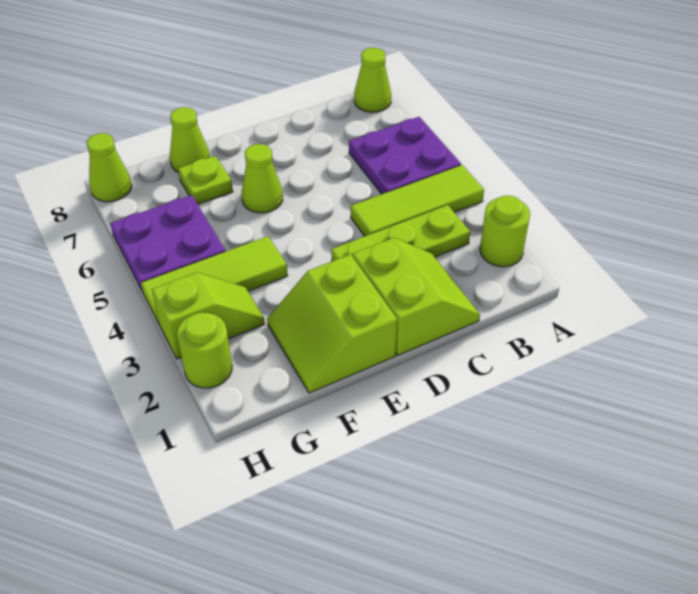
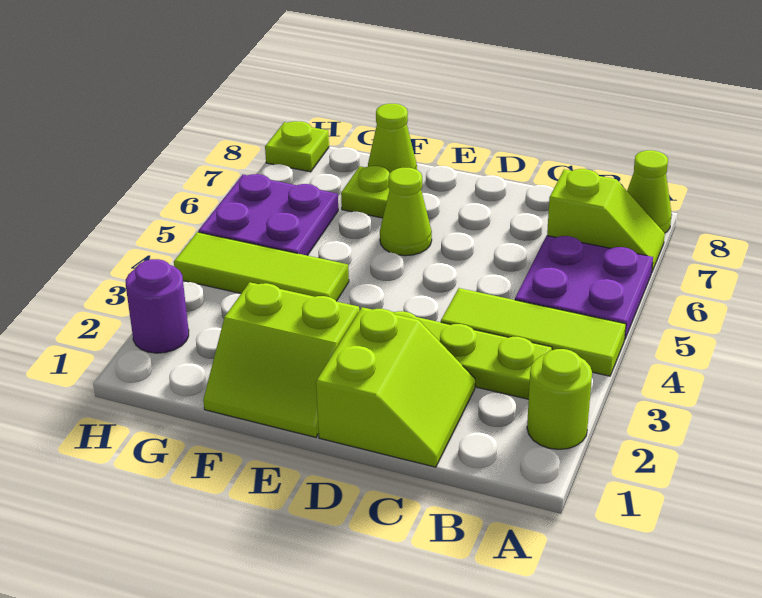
lime slope E1:F2 level 1 top E -> lime slope E1:F2 level 1 top 2
lime slope G3:H3 level 1 top H -> lime slope A7:B7 level 1 top B
lime round brick H2 level 1 -> purple round brick H2 level 1
lime cone H8 level 1 -> lime plate H8 level 1

